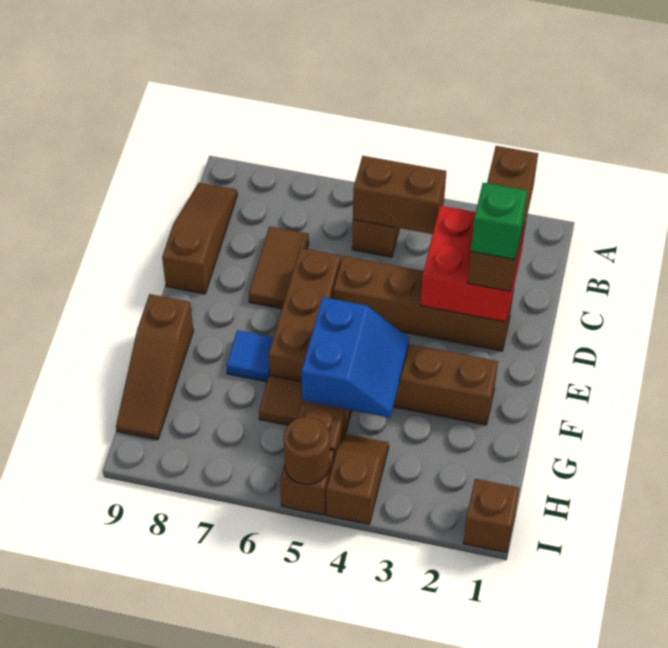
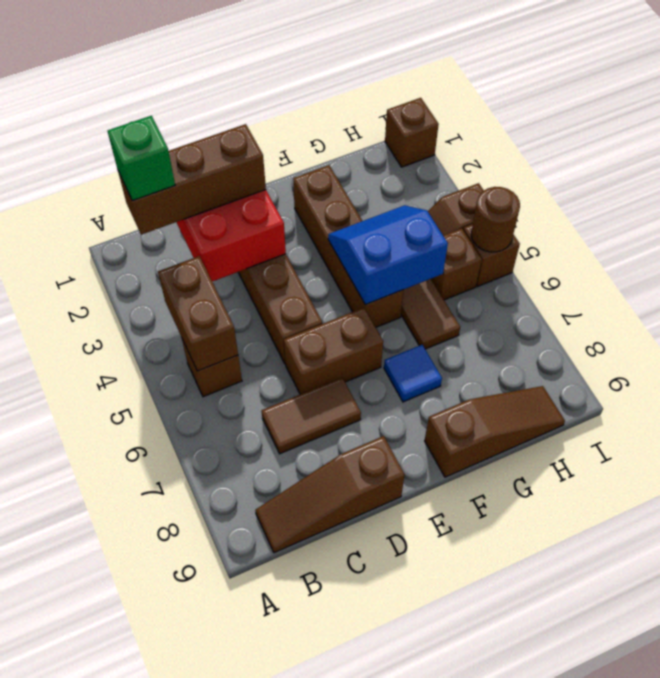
green brick D2 level 4 -> green brick B2 level 4
brown brick D6:F6 level 1 -> brown brick D6:E6 level 1

